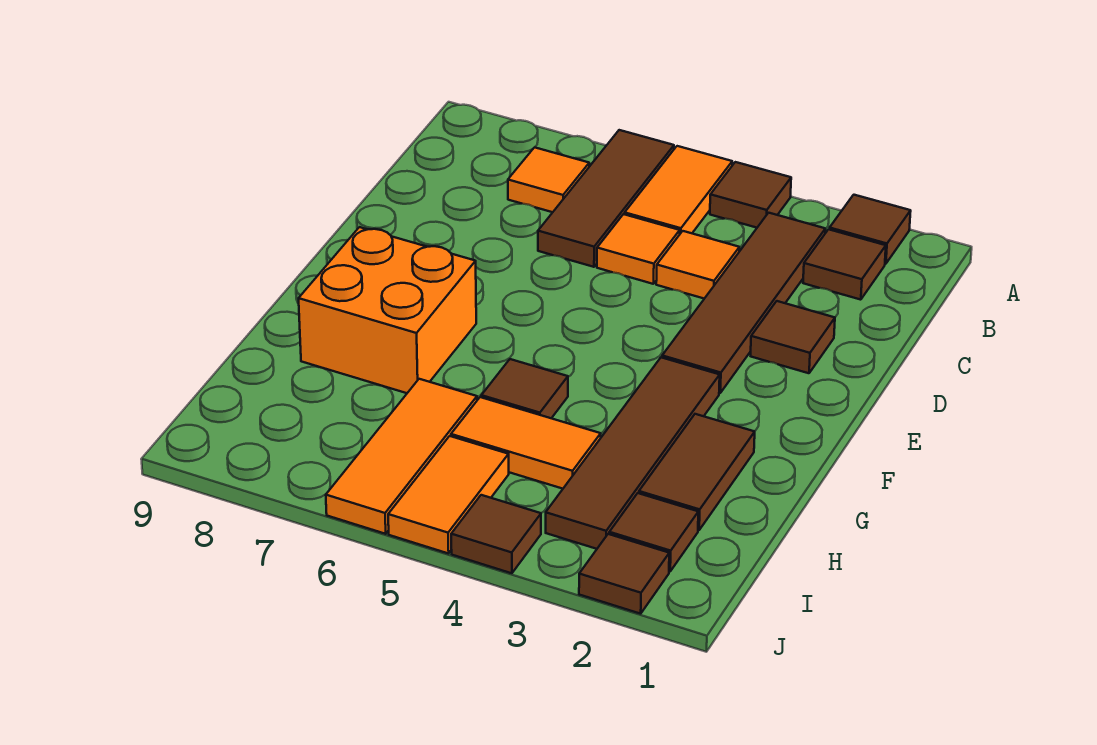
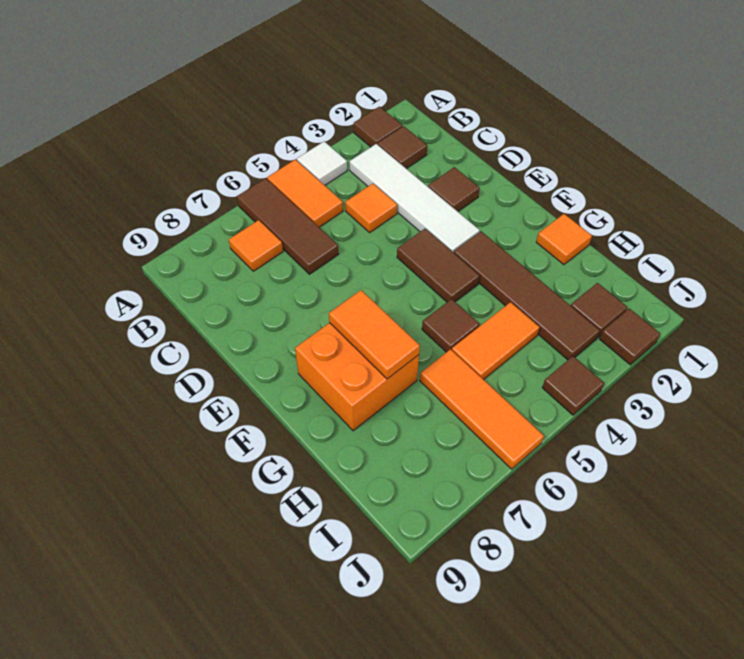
brown tile A4 level 1 -> white tile A4 level 1
brown tile B3:E3 level 1 -> white tile B3:E3 level 1
orange tile C5 level 1 -> orange tile G1 level 1
brown tile G2:H2 level 1 -> brown tile E4:F4 level 1
orange tile I5:J5 level 1 -> orange tile F7:G7 level 2

